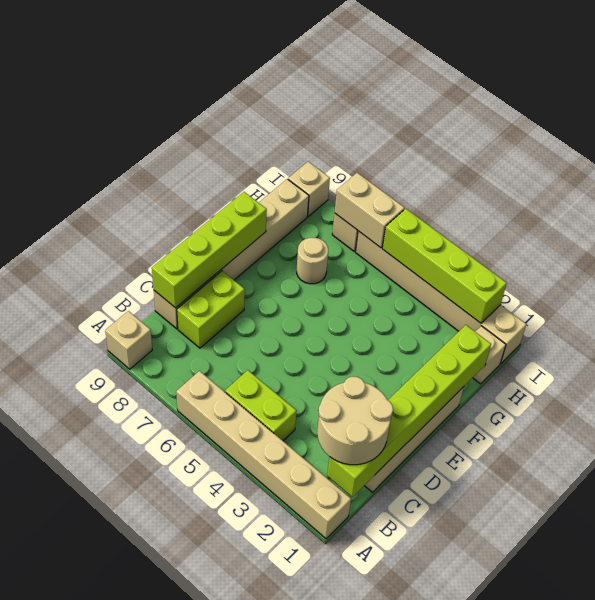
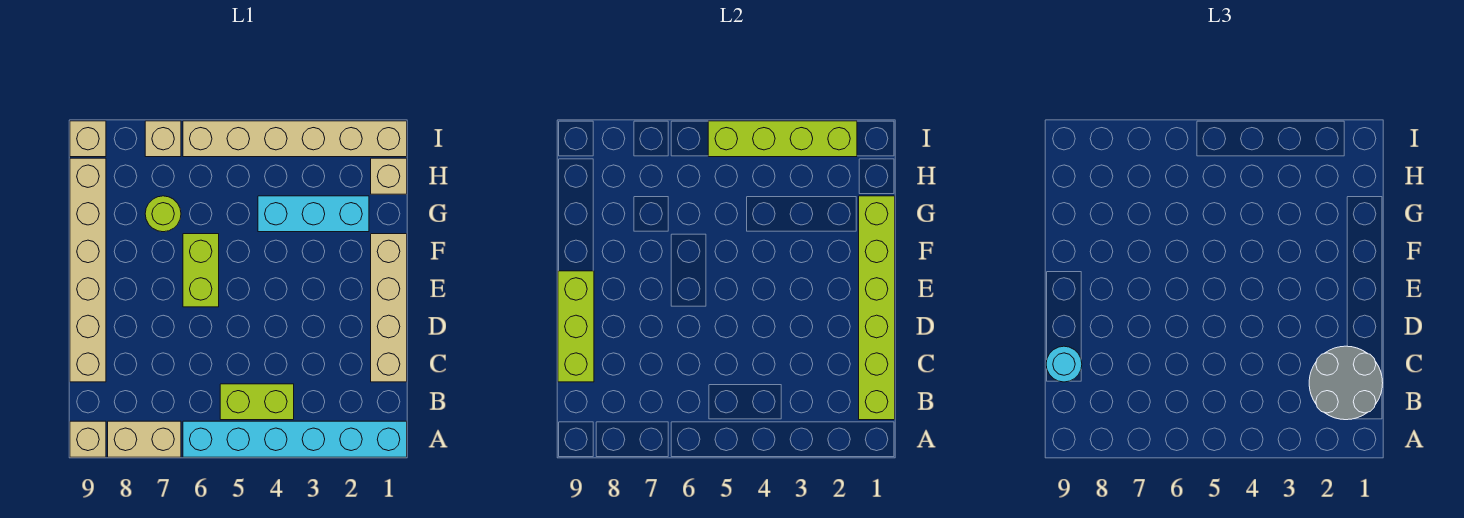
tan brick A1:A6 level 1 -> cyan brick A1:A6 level 1
tan round brick B1:C2 level 3 -> grey round brick B1:C2 level 3
lime brick C8:D8 level 1 -> lime brick E6:F6 level 1
lime brick C9:F9 level 2 -> lime brick C9:E9 level 2
none -> cyan round brick C9 level 3
none -> cyan brick G2:G4 level 1
tan round brick G7 level 1 -> lime round brick G7 level 1
tan brick I6:I7 level 2 -> tan brick A7:A8 level 1

